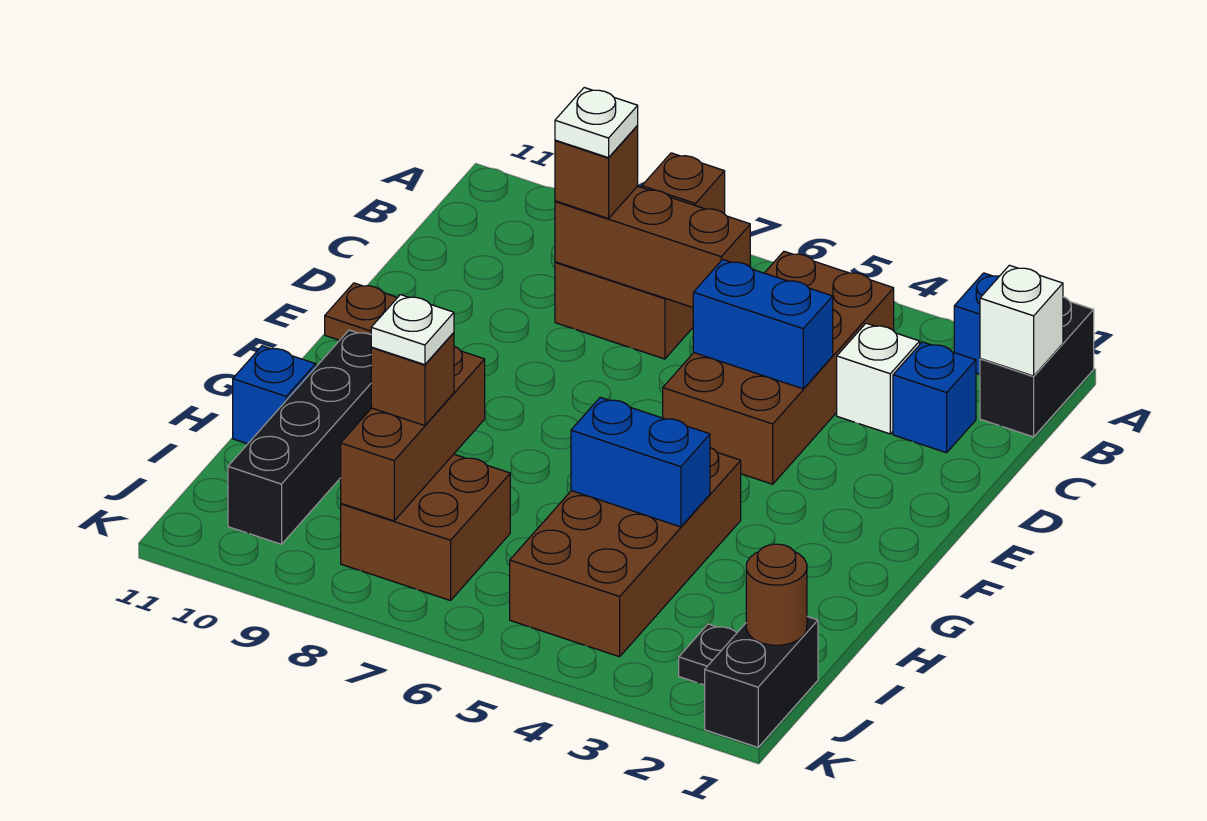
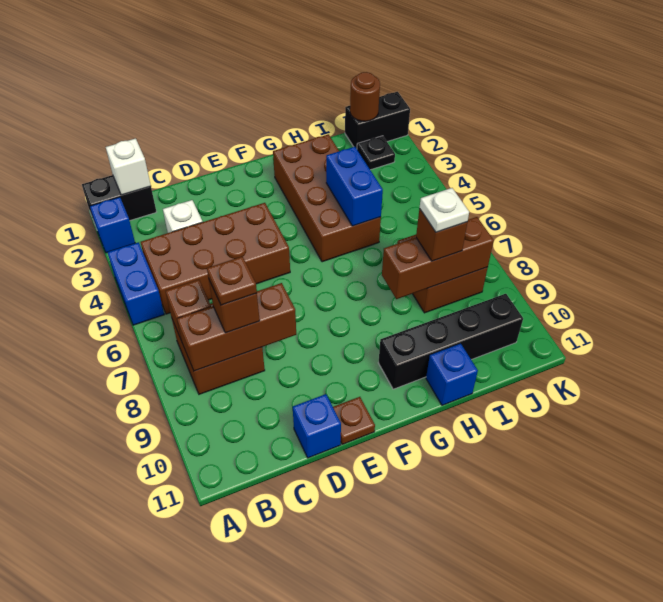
blue brick C2 level 1 -> blue brick D11 level 1
brown brick C6:C8 level 2 -> brown brick B8:D8 level 2
white plate C8 level 4 -> brown plate C8 level 4
blue brick D4:D5 level 2 -> blue brick A4:A5 level 1
brown brick G4:J5 level 1 -> brown brick G2:H5 level 1

